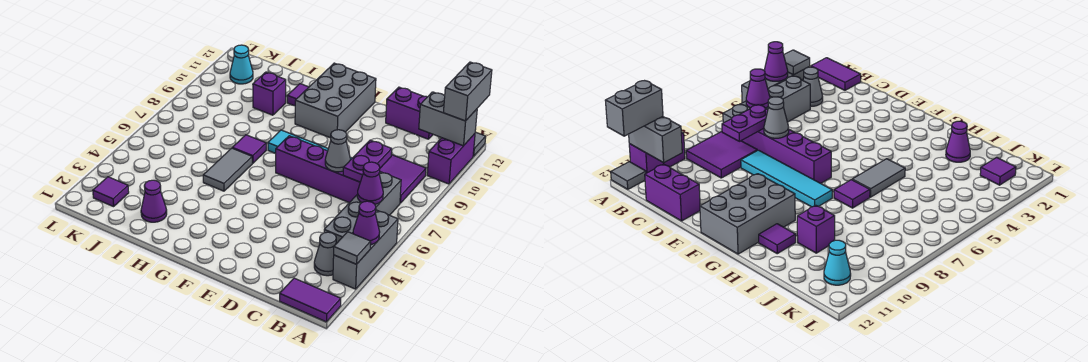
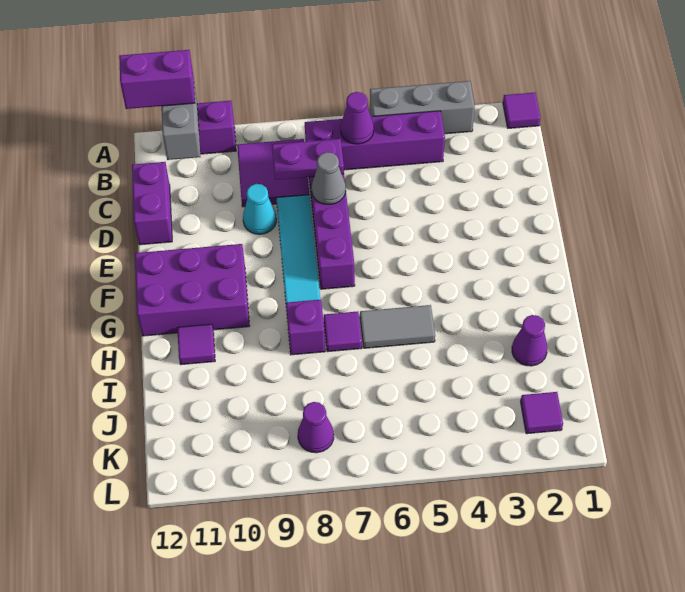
purple tile A1:B1 level 1 -> purple tile A1 level 1
grey tile A3 level 2 -> none
purple cone A4 level 2 -> purple cone K8 level 1
grey brick A11:A12 level 3 -> purple brick A11:A12 level 3
grey tile A12 level 1 -> none
grey cone B3 level 1 -> none
grey brick B4:B7 level 1 -> purple brick B4:B7 level 1
grey brick F10:G12 level 1 -> purple brick F10:G12 level 1
purple brick I10 level 1 -> purple brick H8 level 1
cyan cone K11 level 1 -> cyan cone D9 level 1

